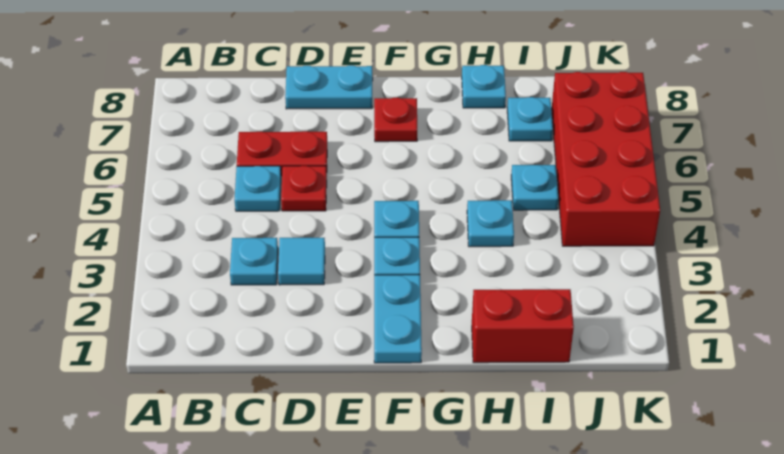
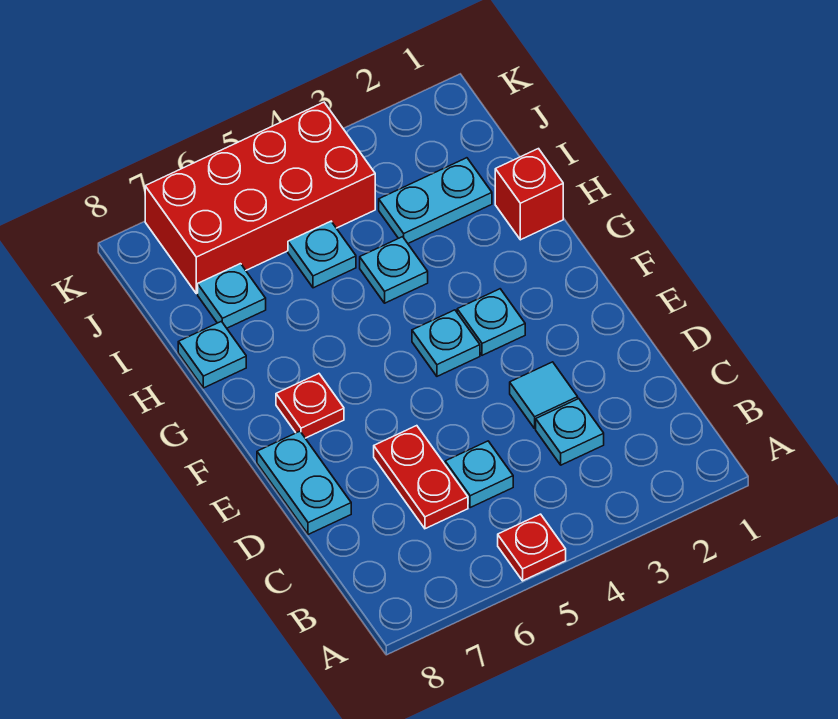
red plate D5 level 1 -> red plate A5 level 1
cyan plate F1:F2 level 1 -> cyan plate I2:I3 level 1
red brick H1:I1 level 1 -> red brick H1 level 1

